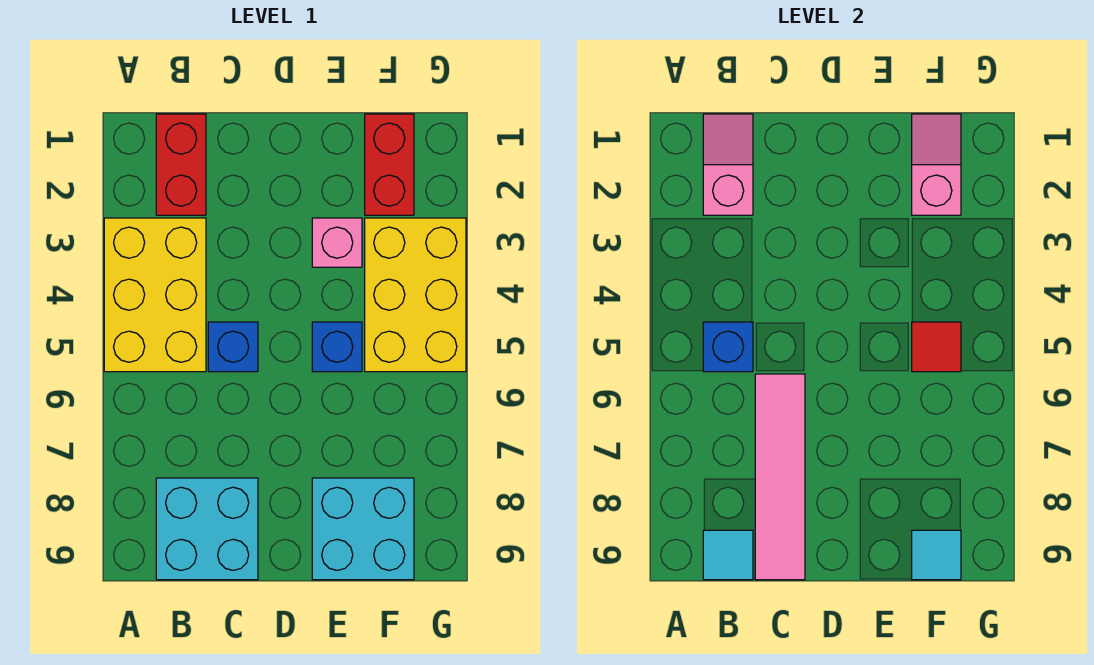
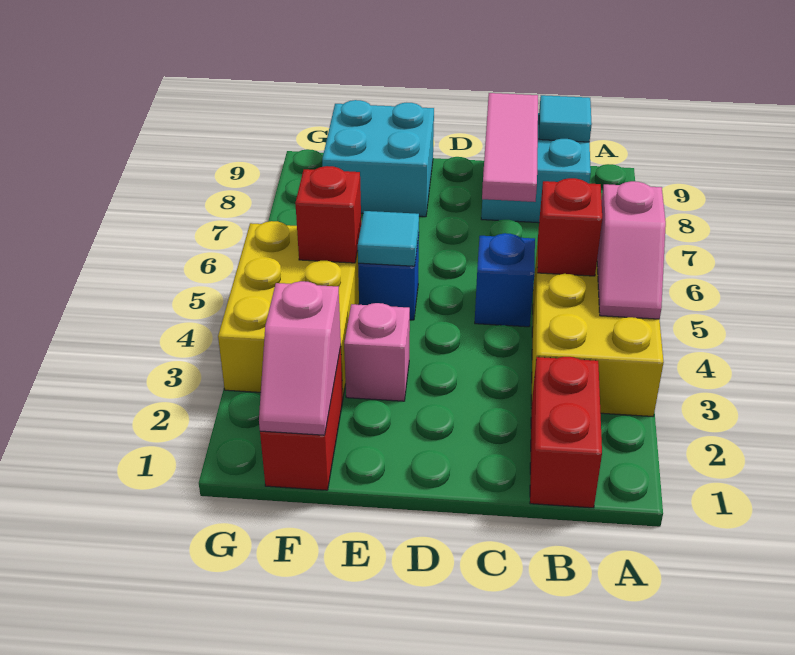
pink slope B1:B2 level 2 top 2 -> pink slope A4:A5 level 2 top 5
blue brick B5 level 2 -> red brick B5 level 2
pink tile C6:C9 level 2 -> pink tile C7:C9 level 2
red tile F5 level 2 -> red brick F5 level 2
cyan tile F9 level 2 -> cyan tile E5 level 2

